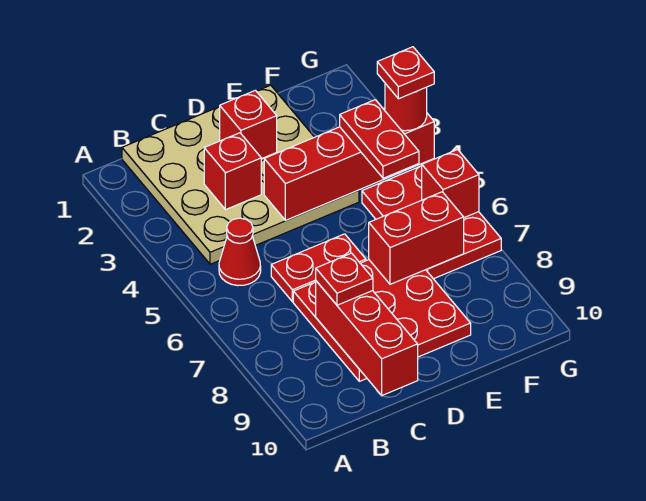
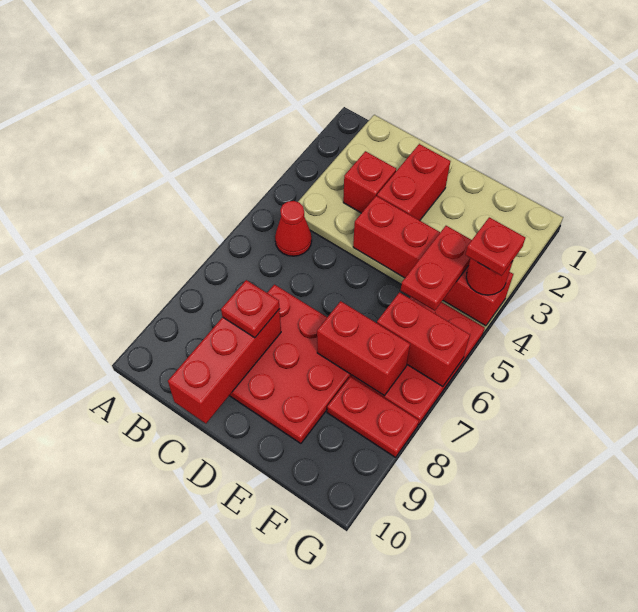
tan plate B1:E4 level 1 -> tan plate B1:G4 level 1
red plate C6:D6 level 1 -> red plate F8:G8 level 1
red brick D2 level 2 -> red brick D2:D3 level 2
red brick G6 level 2 -> red brick F6:G6 level 2

